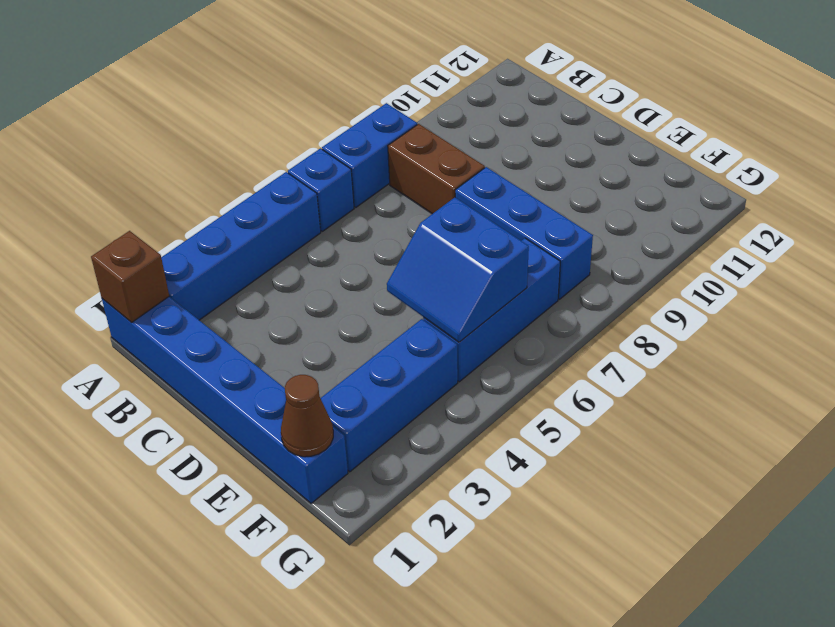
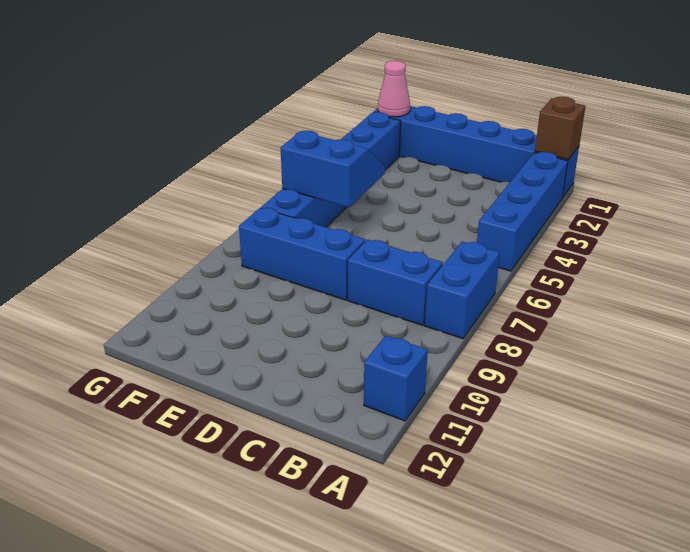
blue brick A6 level 1 -> blue brick A11 level 1
brown brick B8:C8 level 1 -> blue brick B8:C8 level 1
brown cone F1 level 2 -> pink cone F1 level 2

